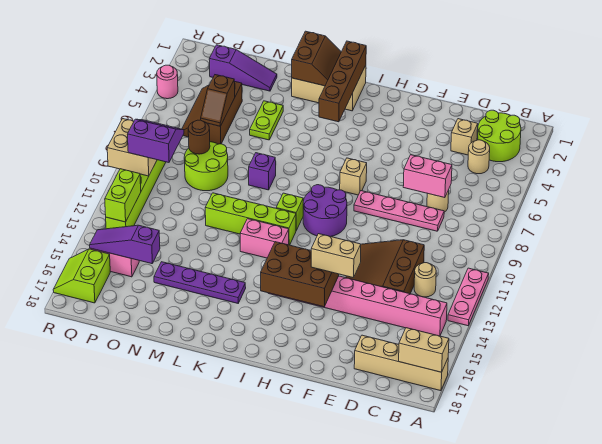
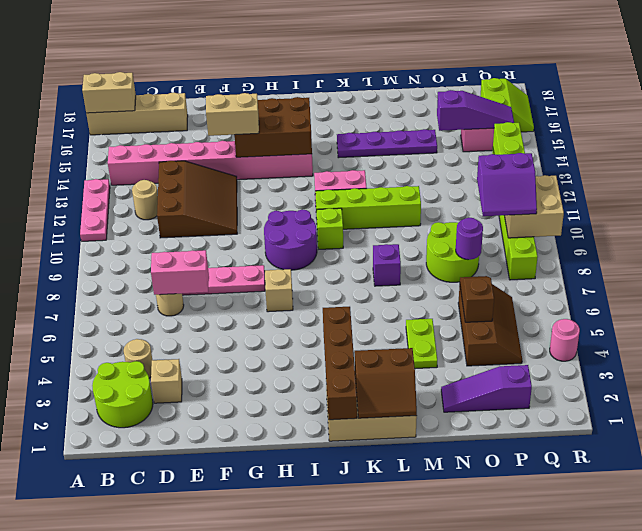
brown slope K1:L2 level 2 top L -> brown slope K1:L2 level 2 top 2
brown round brick O8 level 2 -> purple round brick O8 level 2

